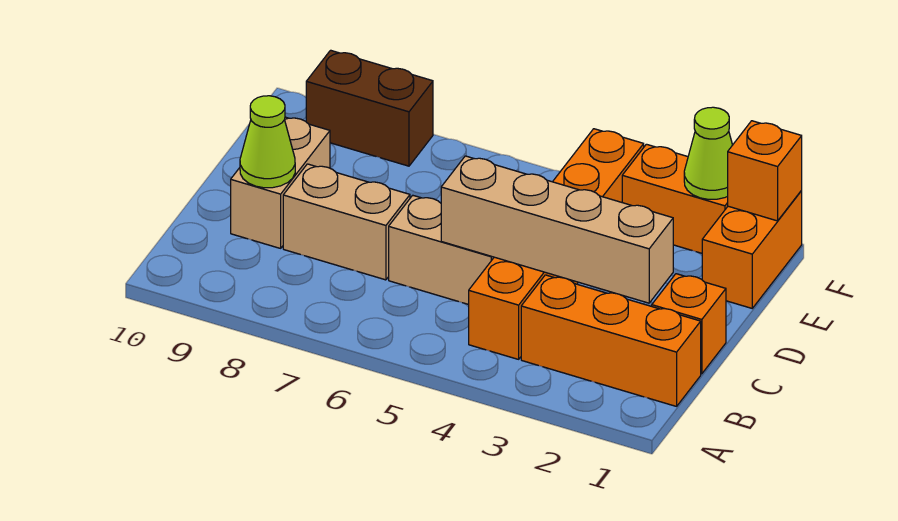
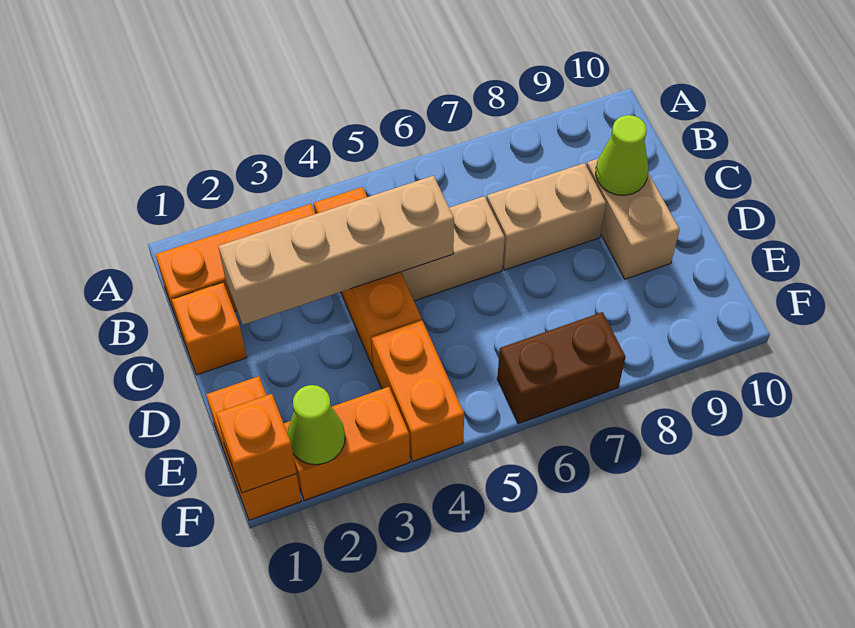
brown brick F8:F9 level 1 -> brown brick F6:F7 level 1

